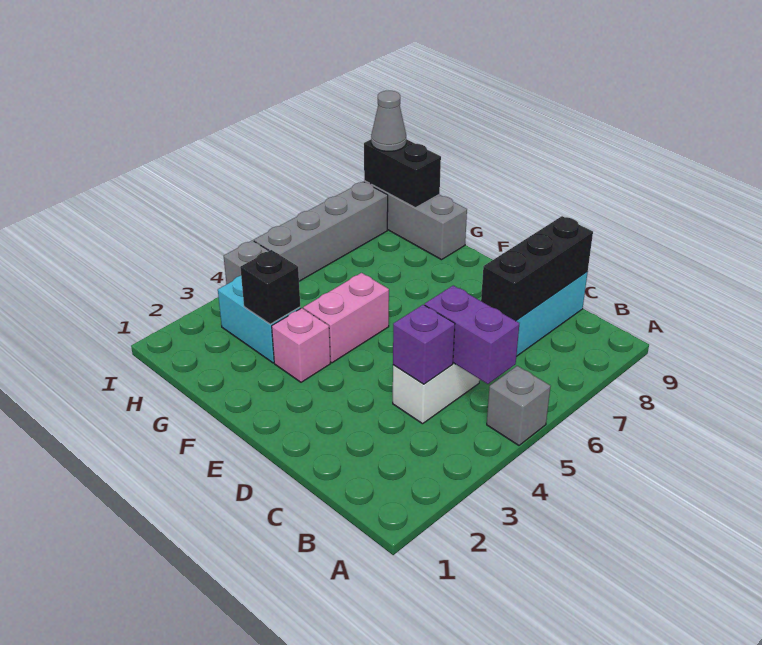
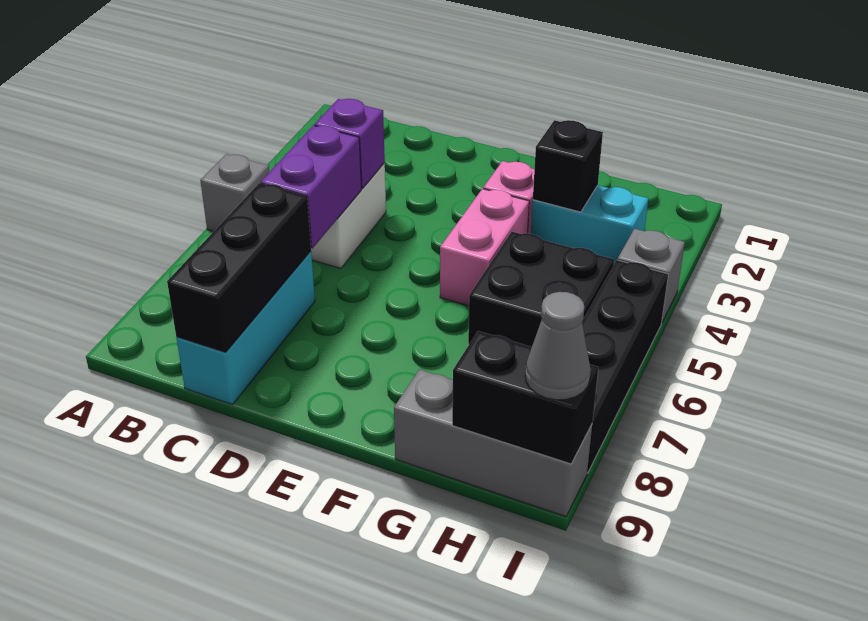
purple brick B5:C5 level 2 -> purple brick C5:C6 level 2
none -> black brick G5:H6 level 1
grey brick I5:I8 level 1 -> black brick I5:I8 level 1

